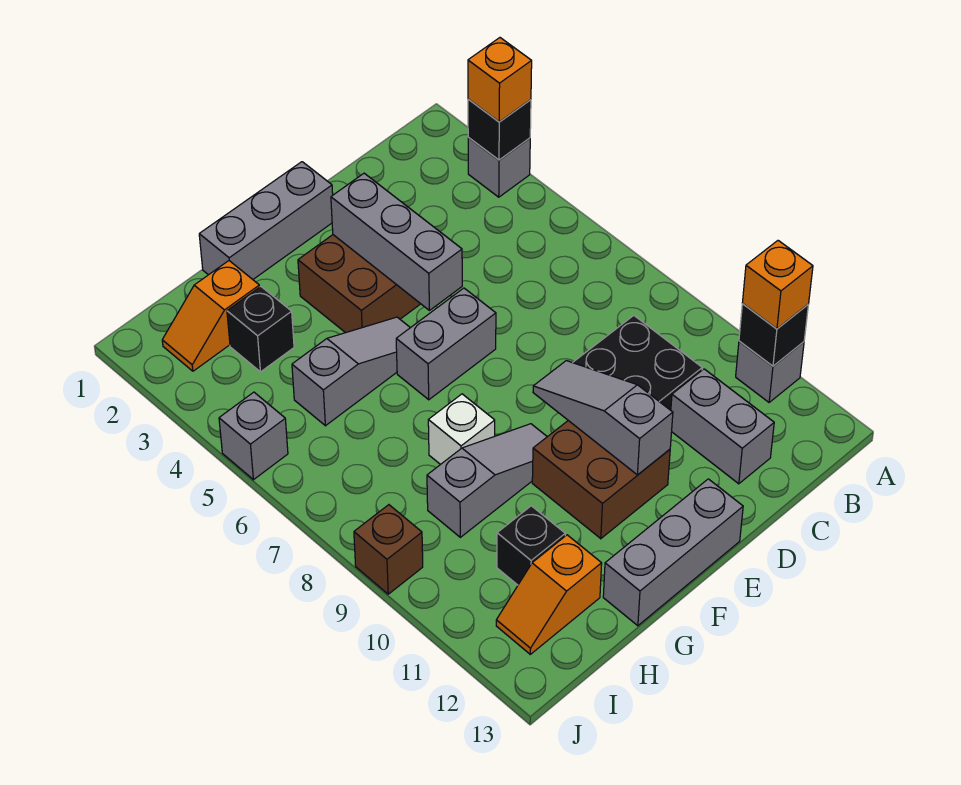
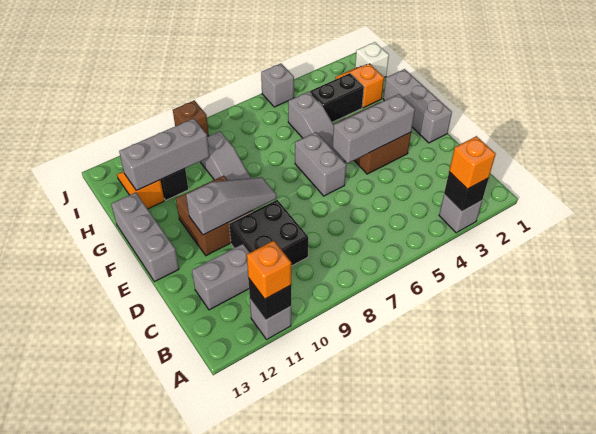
white brick G8 level 1 -> white brick I1 level 1
black brick H3 level 1 -> black brick H3:H4 level 1
none -> grey brick H10:H12 level 2

